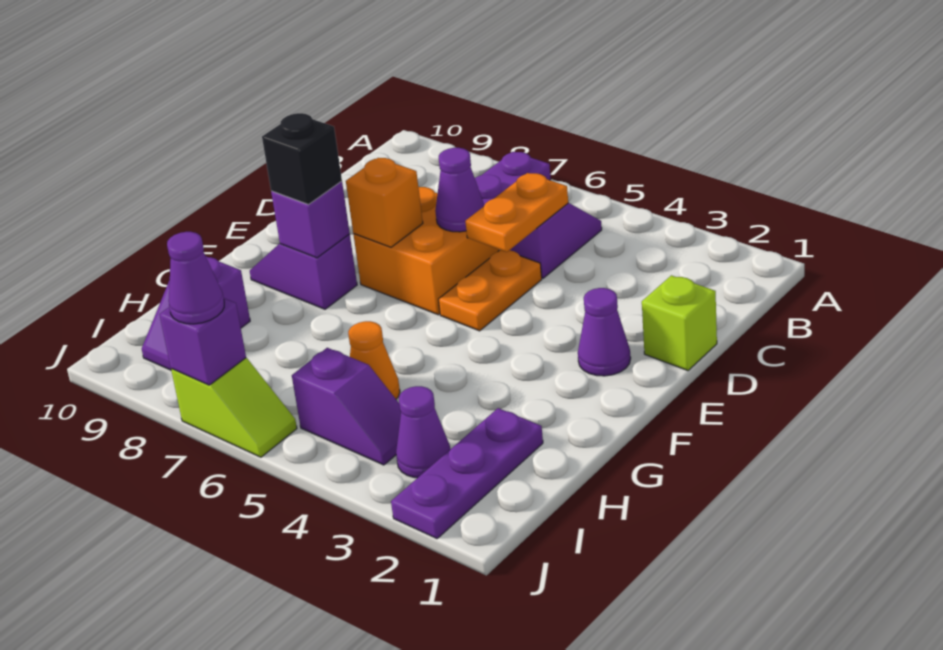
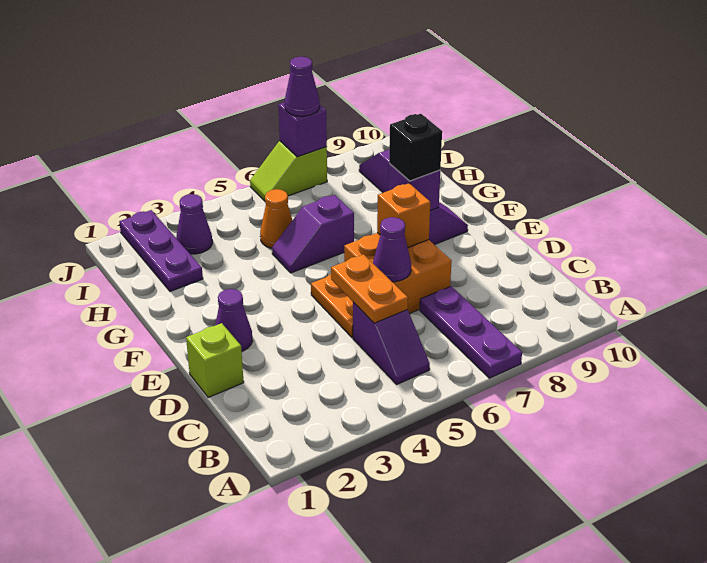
purple slope I4:I5 level 1 top 5 -> purple slope G5:G6 level 1 top 6

